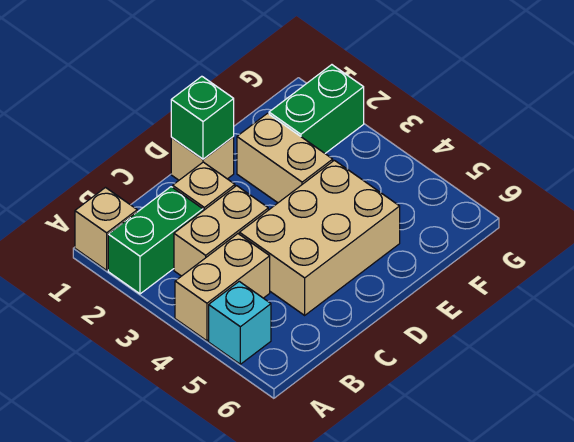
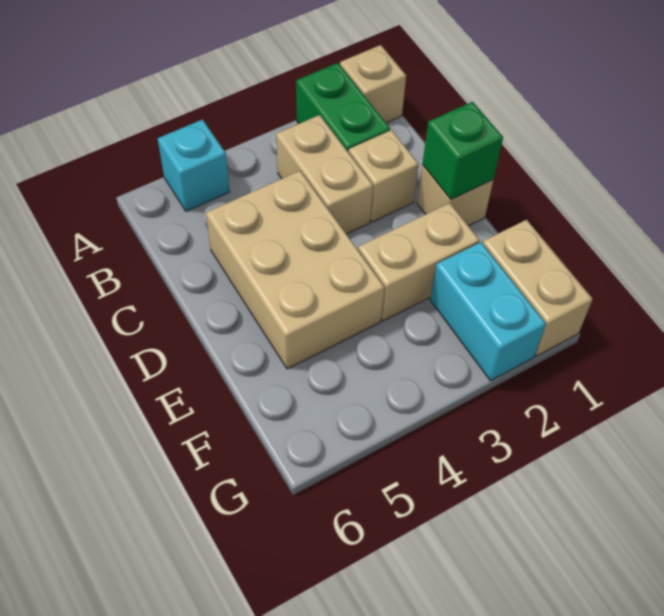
tan brick A4:B4 level 1 -> tan brick F1:G1 level 1
green brick F2:G2 level 1 -> cyan brick F2:G2 level 1

